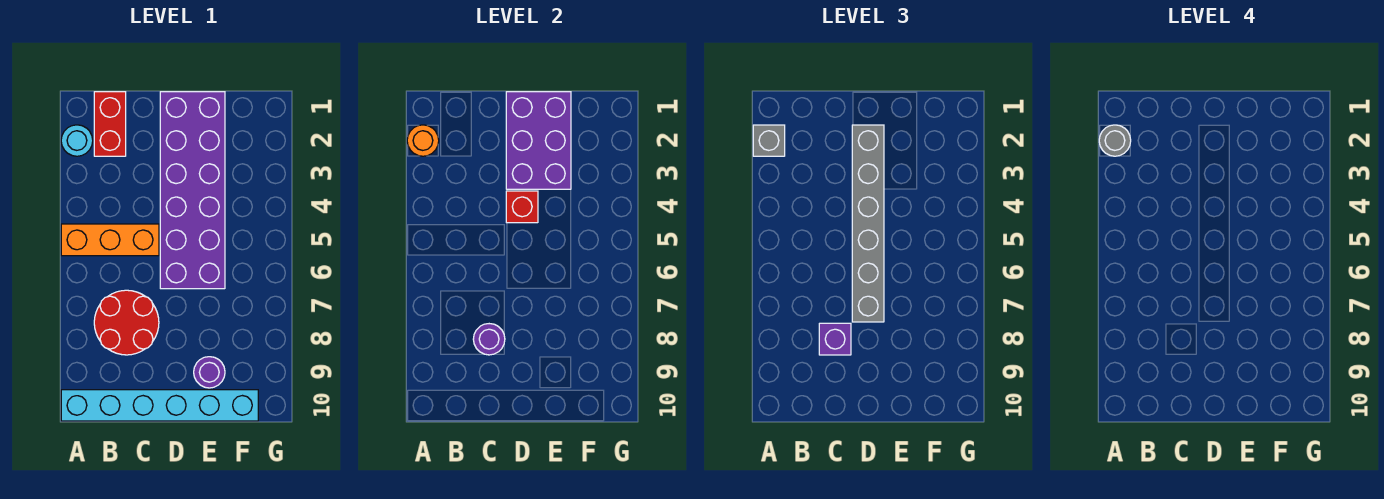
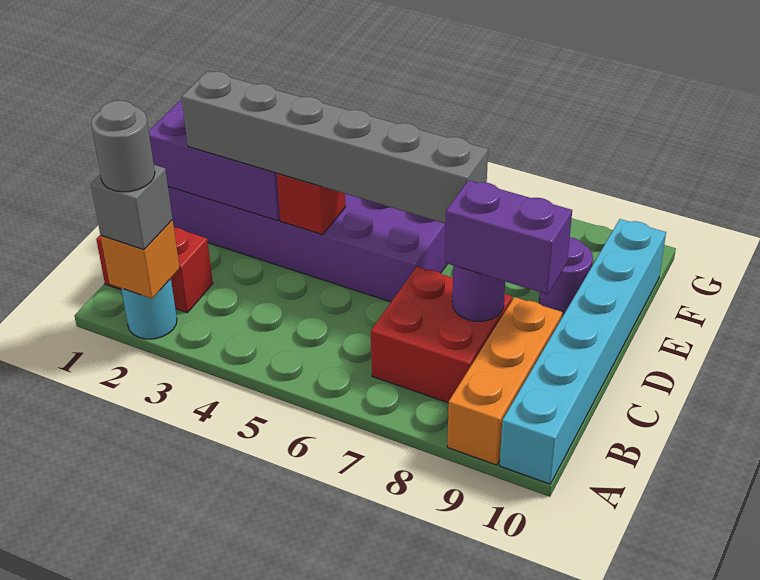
orange round brick A2 level 2 -> orange brick A2 level 2
orange brick A5:C5 level 1 -> orange brick A9:C9 level 1
red round brick B7:C8 level 1 -> red brick B7:C8 level 1
purple brick C8 level 3 -> purple brick C8:C9 level 3

